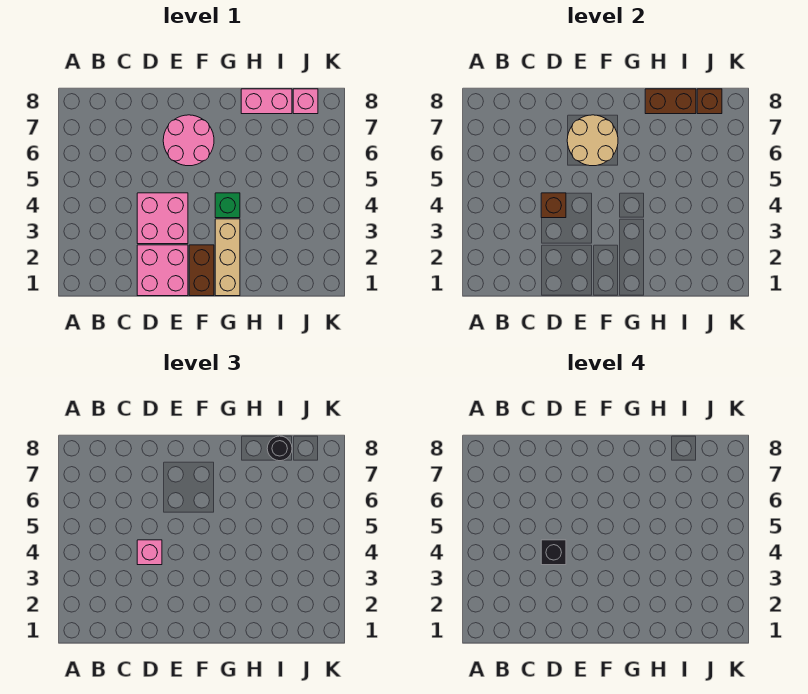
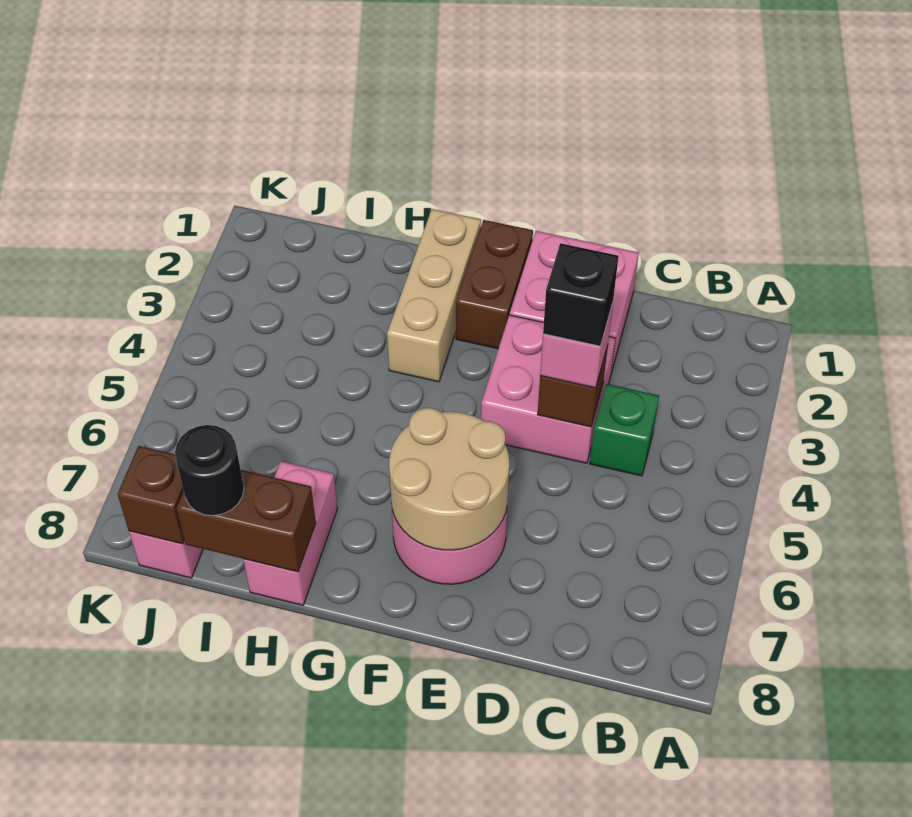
green brick G4 level 1 -> green brick C4 level 1
pink brick H8:I8 level 1 -> pink brick H7:H8 level 1

